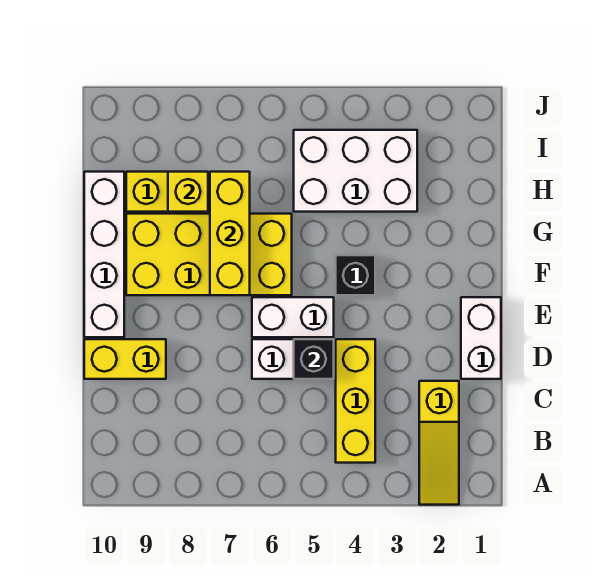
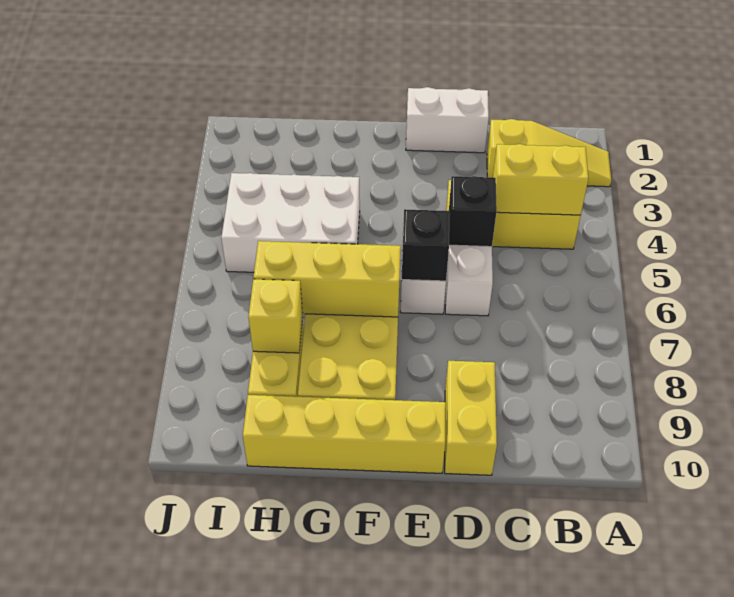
none -> yellow brick B4:C4 level 2
white brick E10:H10 level 1 -> yellow brick E10:H10 level 1
black brick F4 level 1 -> black brick E6 level 2
white brick H3:I5 level 1 -> white brick G4:I5 level 1

